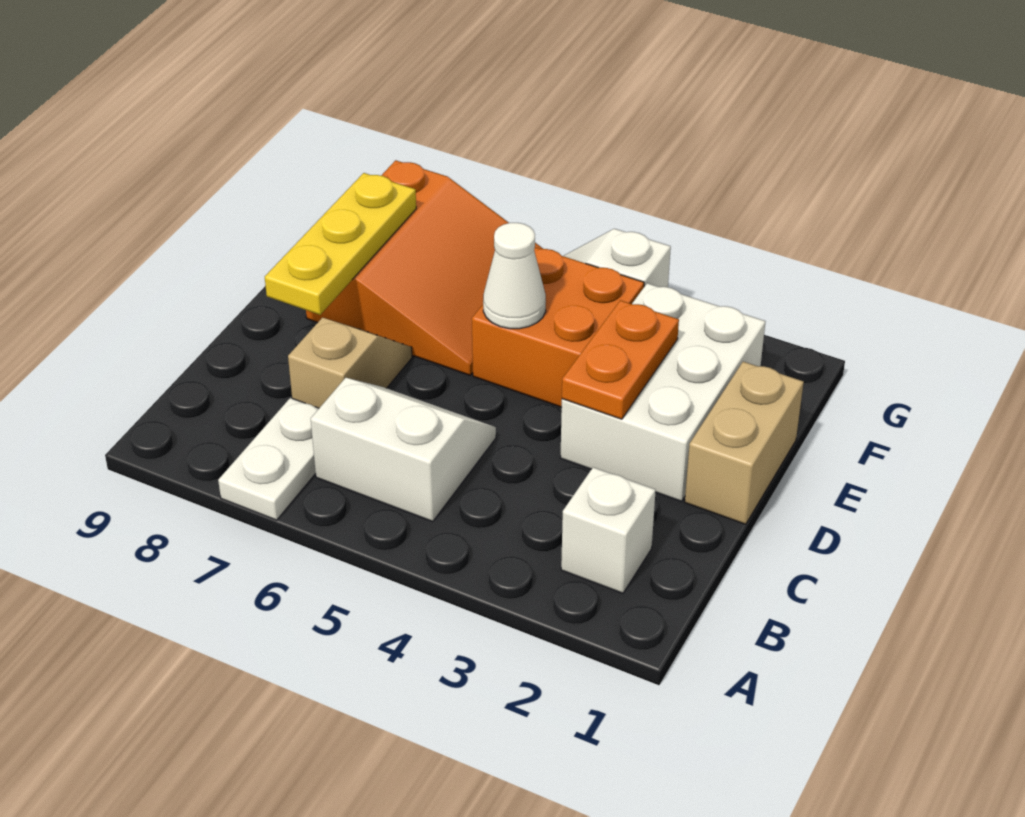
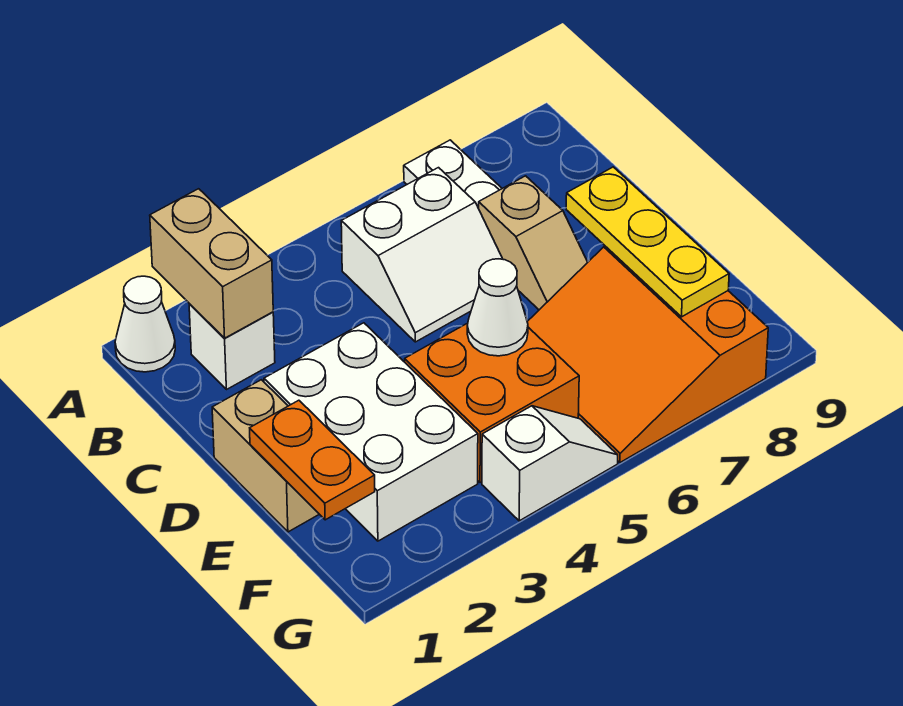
none -> white cone A1 level 1
none -> tan brick A2:B2 level 2
orange plate D3:E3 level 2 -> orange plate E1:F1 level 2

